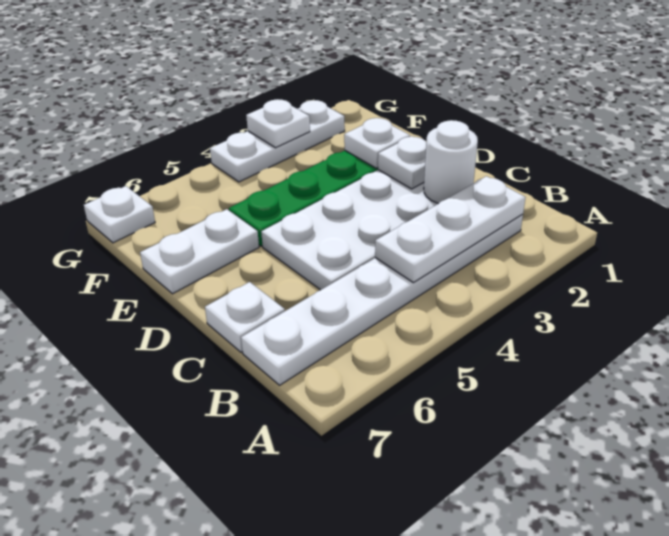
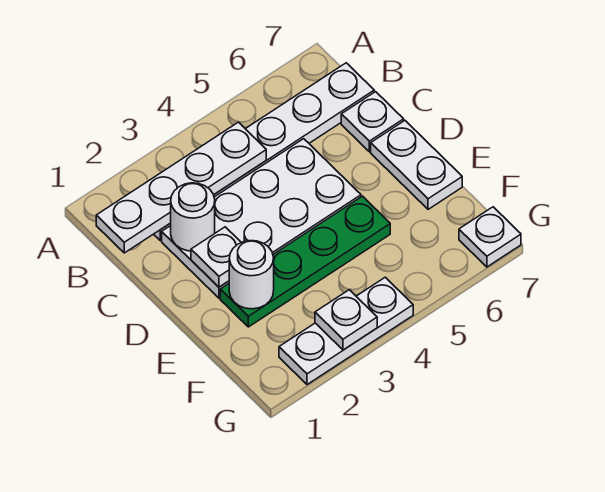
white plate B2:B4 level 2 -> white plate B1:B4 level 2
white plate E2 level 2 -> white round brick E2 level 2
white plate E6:E7 level 1 -> white plate D7:E7 level 1

